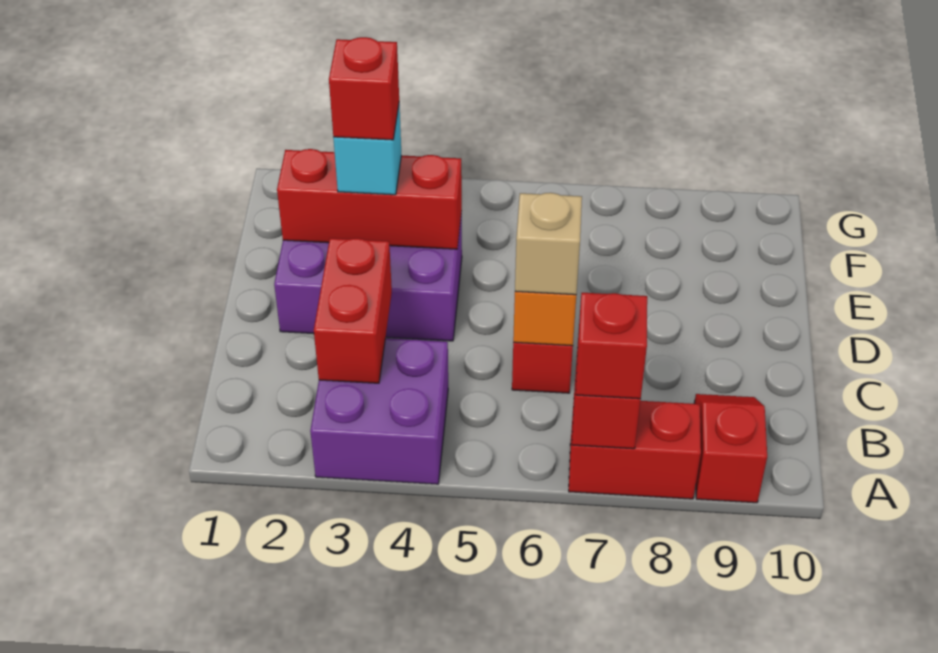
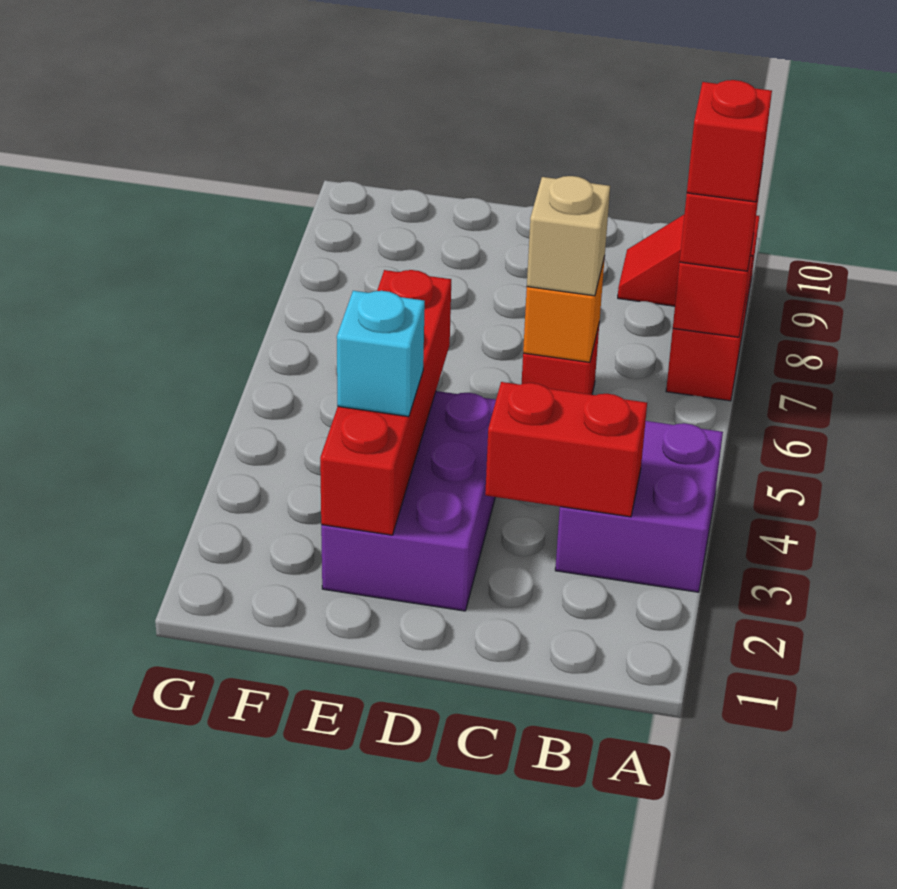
red brick E2:E4 level 2 -> red brick E2:E5 level 2
red brick E3 level 4 -> red brick A7 level 4

